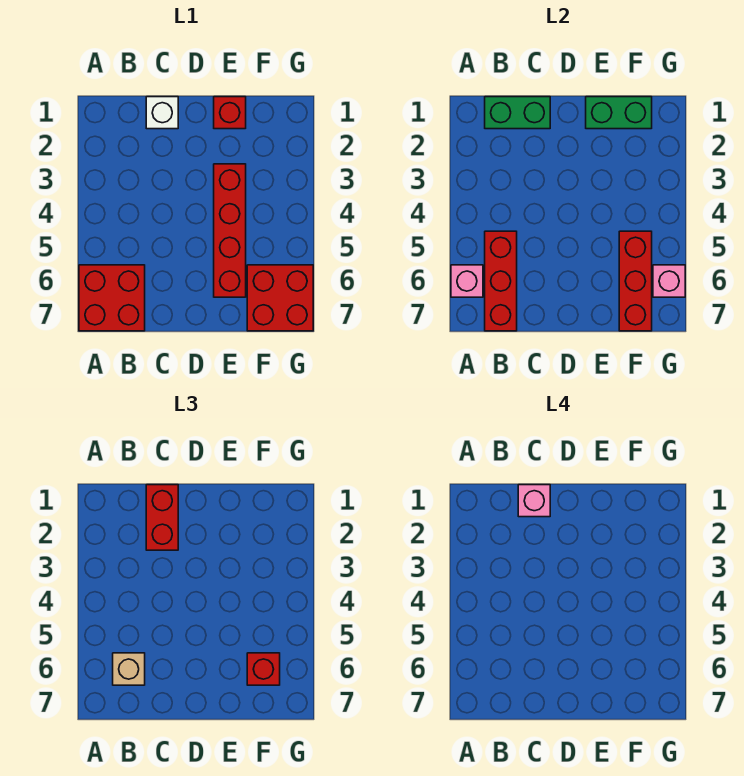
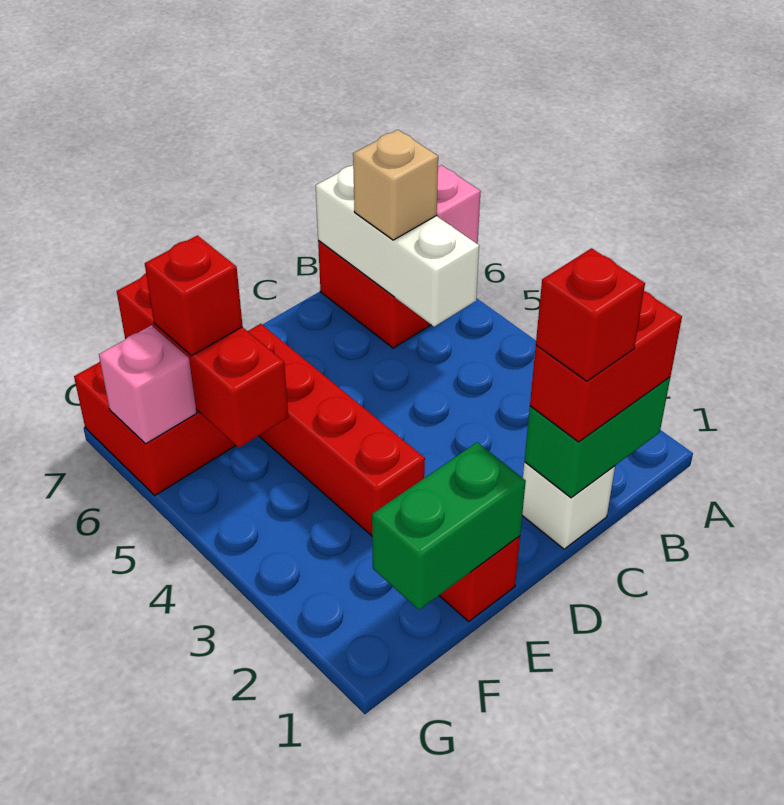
red brick B5:B7 level 2 -> white brick B5:B7 level 2
red brick C1:C2 level 3 -> red brick B1:C1 level 3
pink brick C1 level 4 -> red brick C1 level 4

